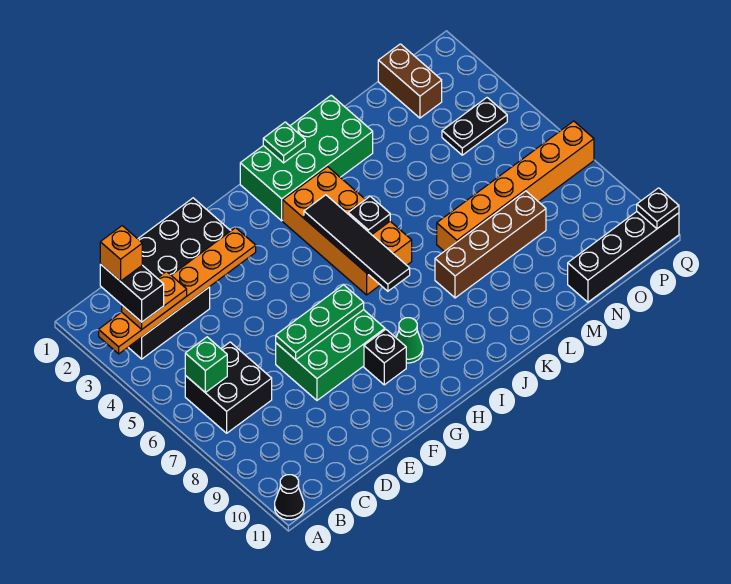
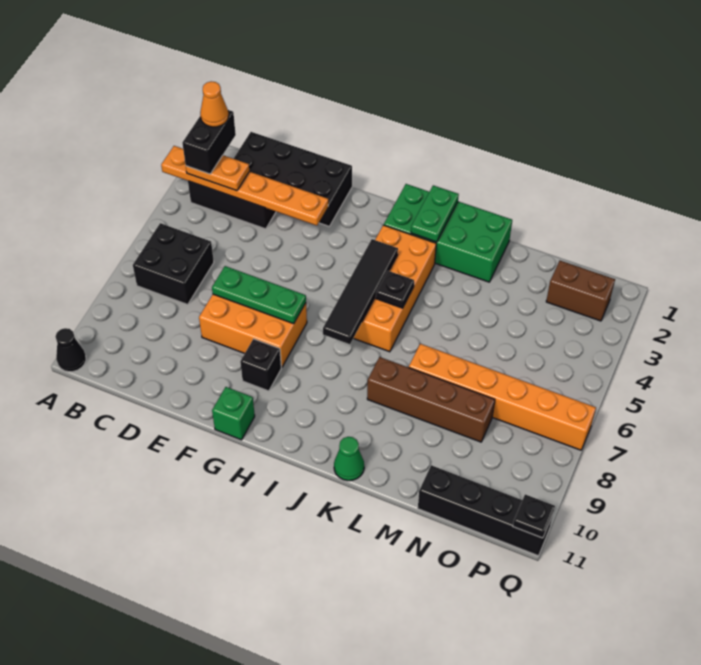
orange brick B2 level 5 -> orange cone B2 level 5
green brick B6 level 2 -> green brick G11 level 1
green brick E7:G8 level 1 -> orange brick E7:G8 level 1
green cone H9 level 1 -> green cone K11 level 1
green plate J1 level 2 -> green plate J1:J2 level 2
brown brick O1:O2 level 1 -> brown brick O2:P2 level 1
black plate O4:P4 level 1 -> none

